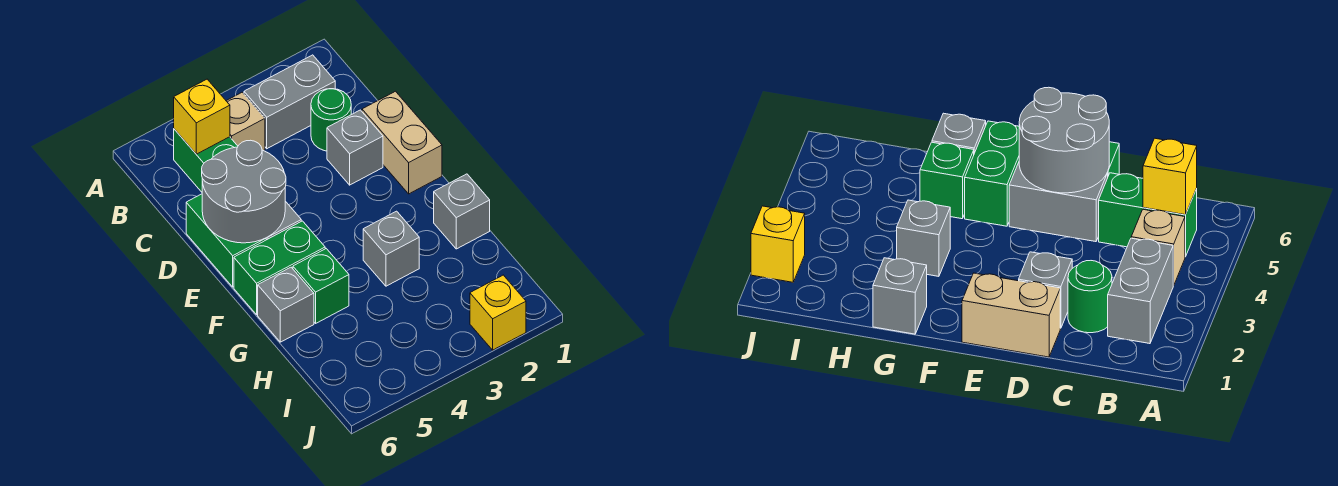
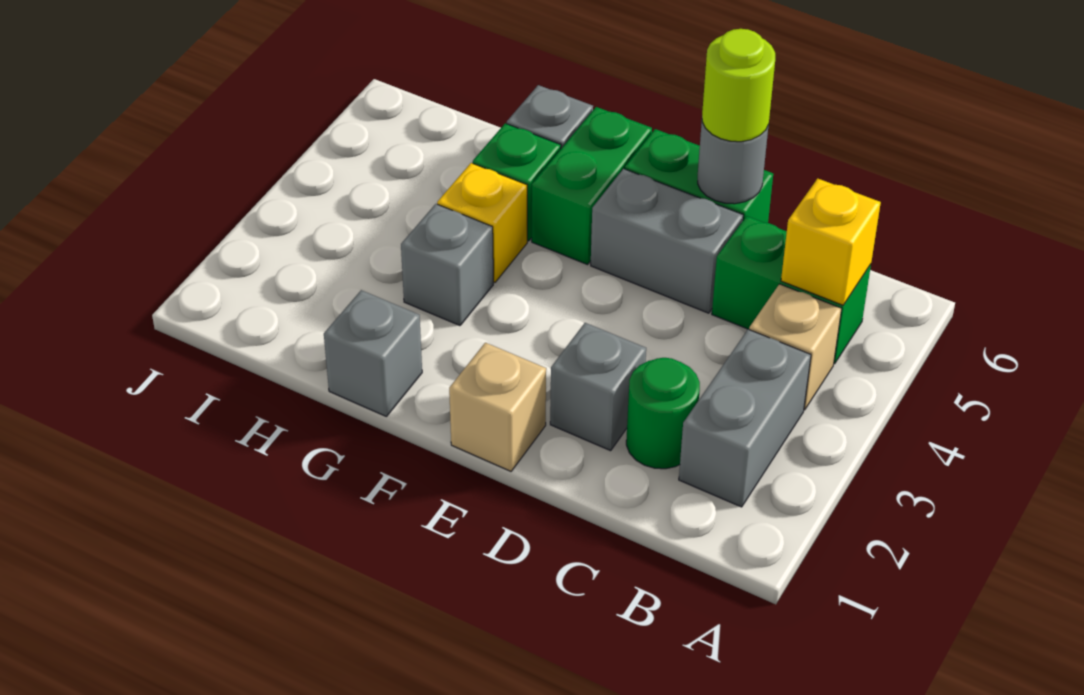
tan brick D1:E1 level 1 -> tan brick E1 level 1
grey round brick D5:E6 level 2 -> grey round brick D6 level 2
none -> lime round brick D6 level 3
yellow brick J2 level 1 -> yellow brick G4 level 1

